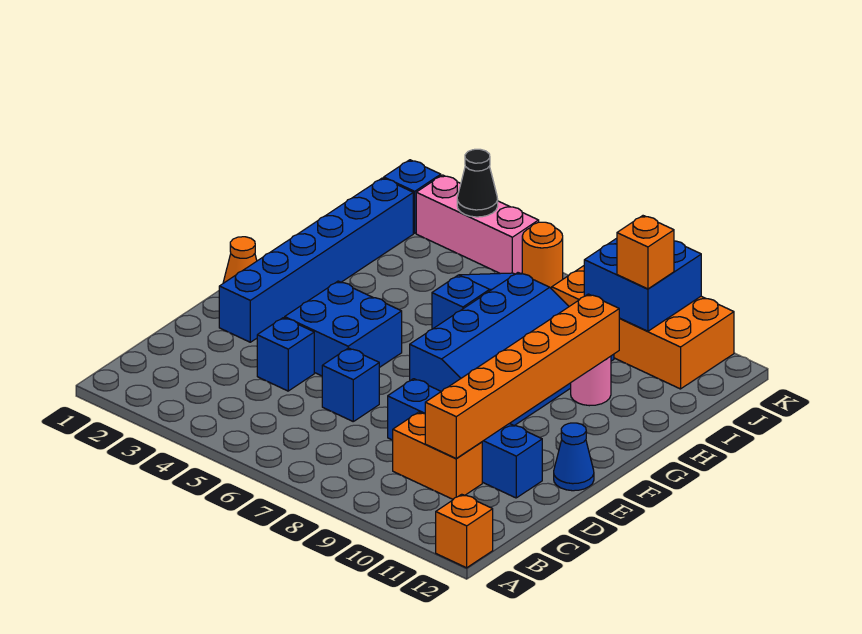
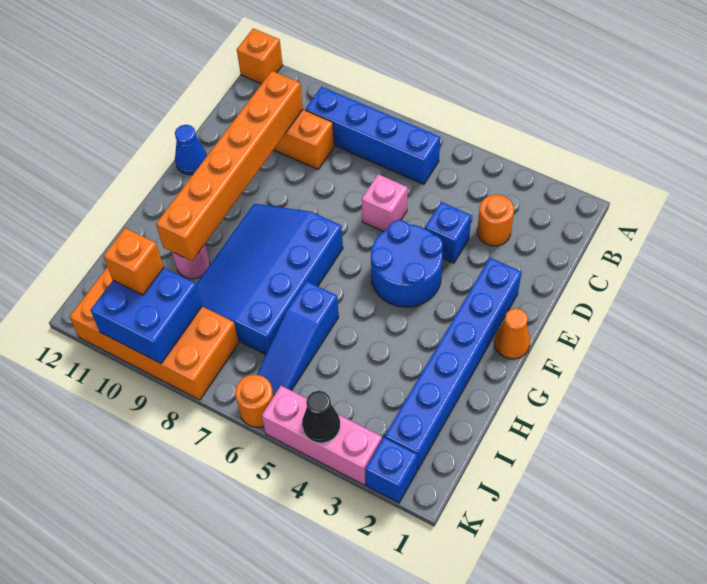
none -> orange round brick C3 level 1
blue brick D6 level 1 -> pink brick D6 level 1
blue brick D8:D11 level 1 -> blue brick B6:B9 level 1
blue brick E4:F5 level 1 -> blue round brick E4:F5 level 1

